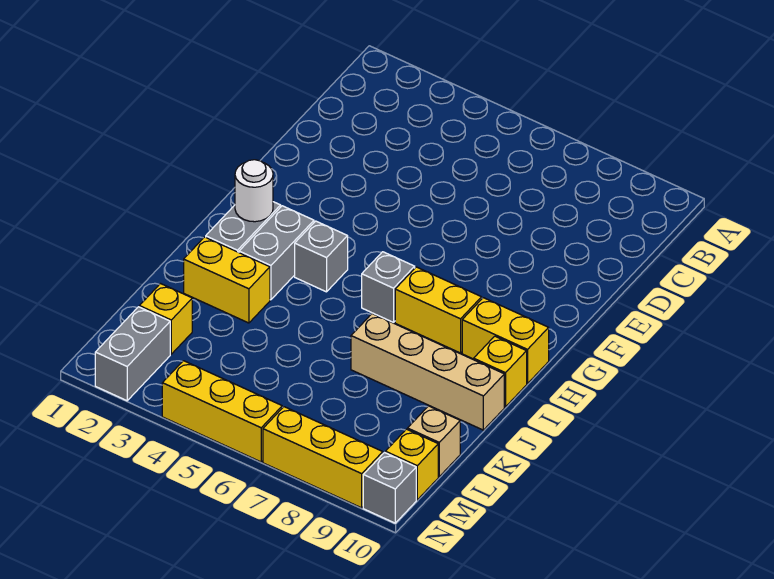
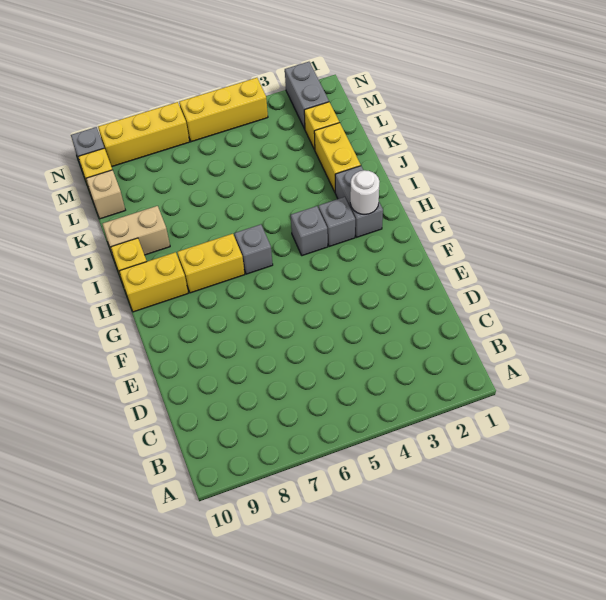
grey brick H3:I3 level 1 -> grey brick H3 level 1
yellow brick J2:J3 level 1 -> yellow brick J2:K2 level 1
tan brick J7:J10 level 1 -> tan brick J9:J10 level 1

